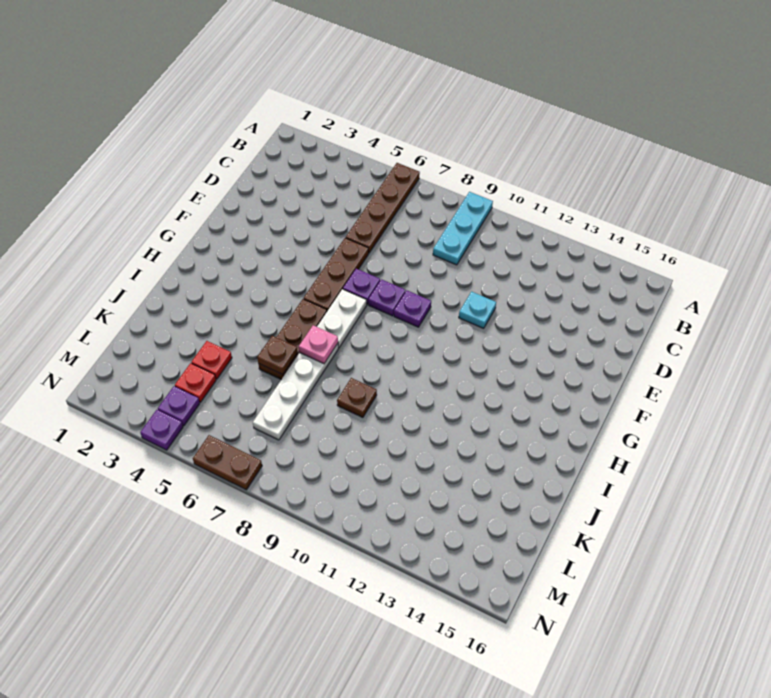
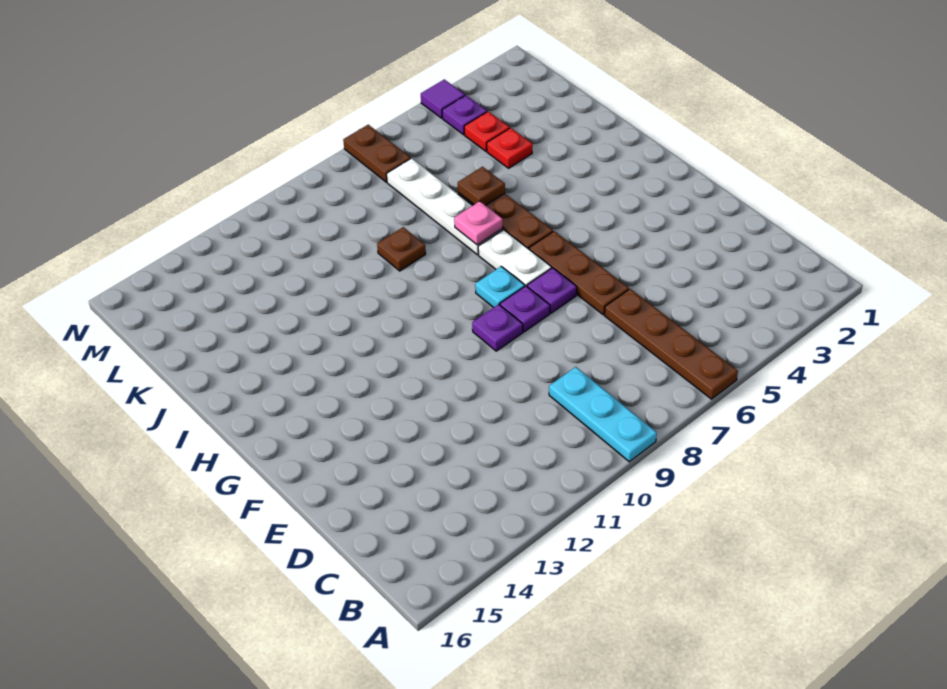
cyan plate E11 level 1 -> cyan plate G8 level 1
purple plate N4 level 1 -> purple tile N4 level 1
brown plate N6:N7 level 1 -> brown plate M7:N7 level 1

